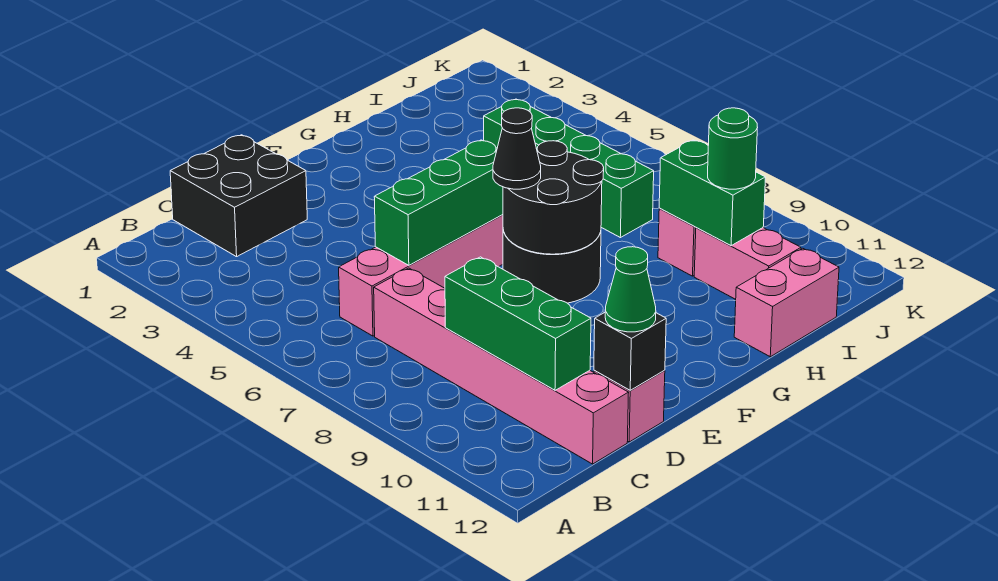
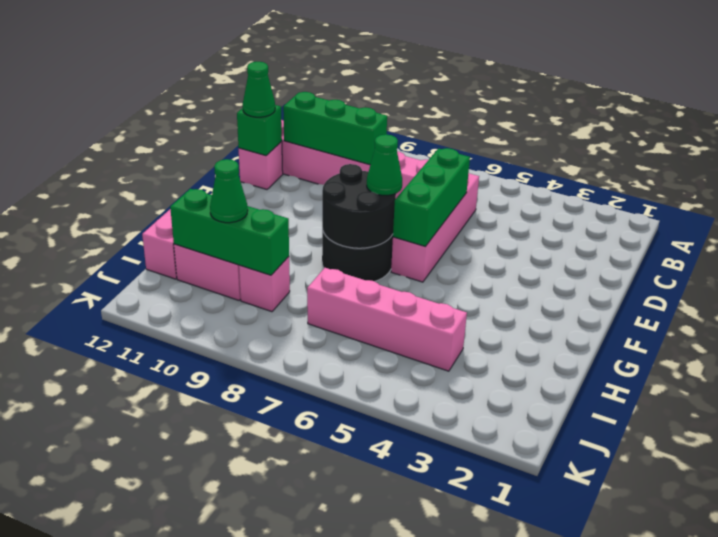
black brick C1:D2 level 1 -> none
black brick D12 level 2 -> green brick D12 level 2
black cone F7 level 3 -> green cone F7 level 3
green brick I4:I7 level 1 -> pink brick I4:I7 level 1
green brick I9:I10 level 2 -> green brick I9:I11 level 2
green round brick I10 level 3 -> green cone I10 level 3

